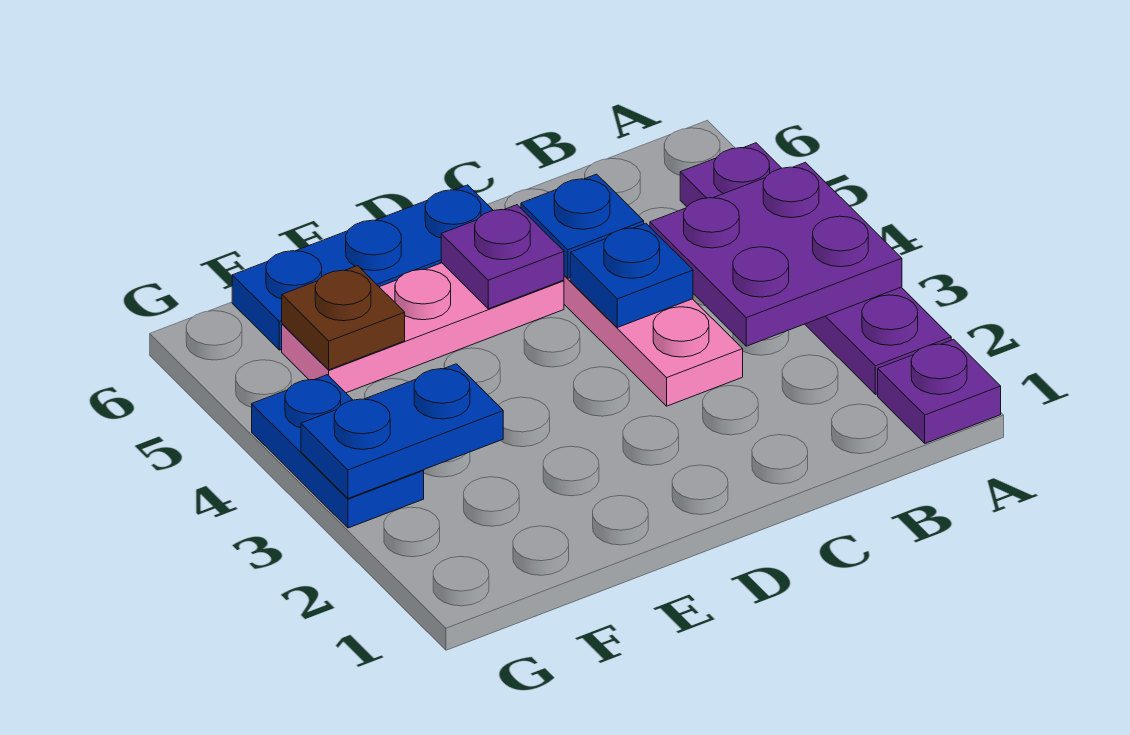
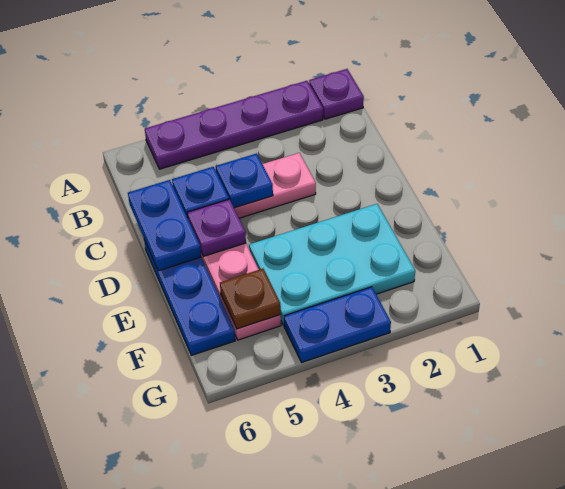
purple plate A3:B4 level 2 -> none
none -> cyan plate E2:F4 level 1
blue plate F3:G3 level 2 -> blue plate C6:D6 level 2

